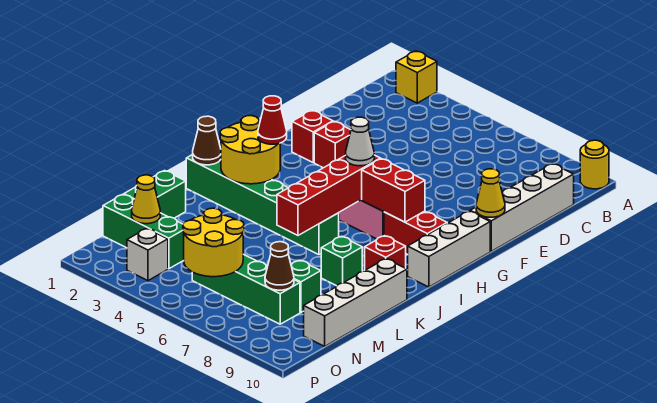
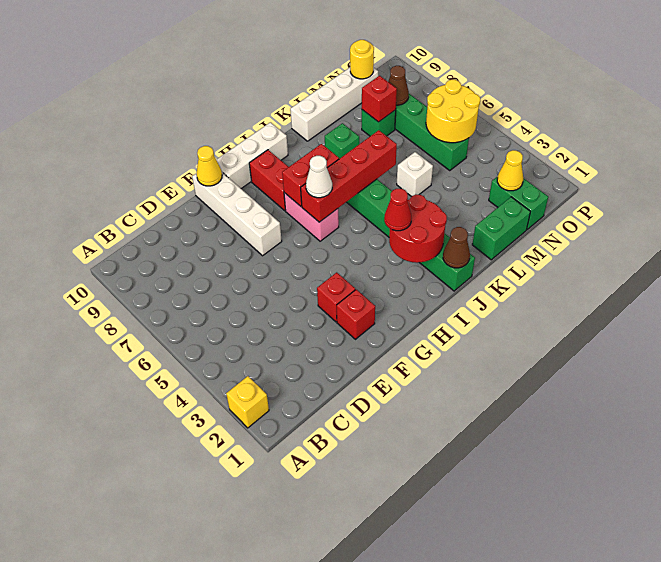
yellow round brick A10 level 1 -> yellow round brick N10 level 2
white brick C10:F10 level 1 -> white brick F7:F10 level 1
red brick H7:H8 level 2 -> red brick H7:I7 level 2
yellow round brick I2:J3 level 2 -> red round brick I2:J3 level 2
red brick J9 level 1 -> red brick M8 level 2
green brick N1:N3 level 1 -> green brick N1:N2 level 1
white brick O3 level 1 -> white brick L5 level 1

